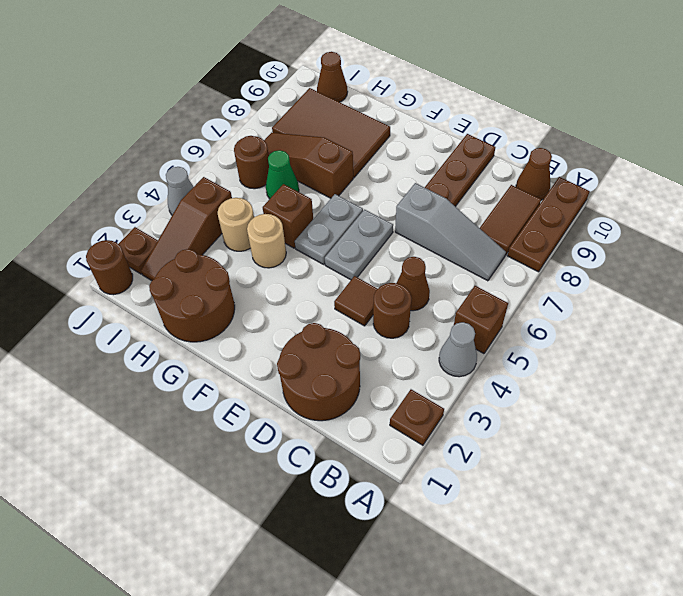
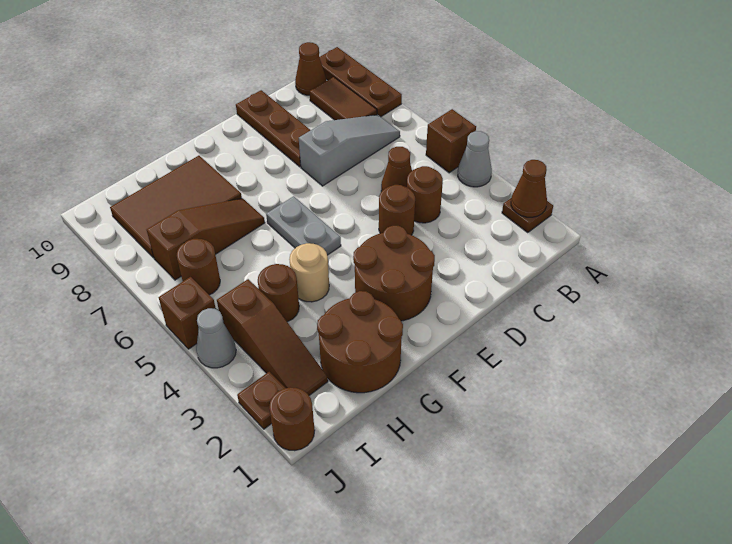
brown round brick C1:D2 level 1 -> brown round brick E2:F3 level 1
brown tile D4 level 1 -> brown round brick D4 level 1
grey plate E5:E6 level 1 -> none
brown brick G5 level 1 -> brown brick J5 level 1
brown slope G7:I7 level 1 top G -> brown slope G7:I7 level 1 top I
tan round brick H4 level 1 -> brown round brick H4 level 1
green cone H6 level 1 -> none
brown cone I10 level 1 -> brown cone A2 level 2

